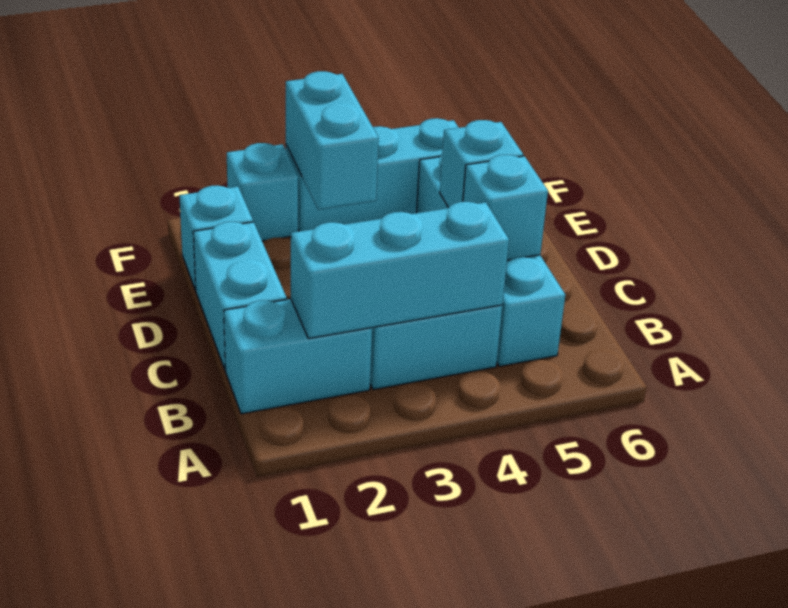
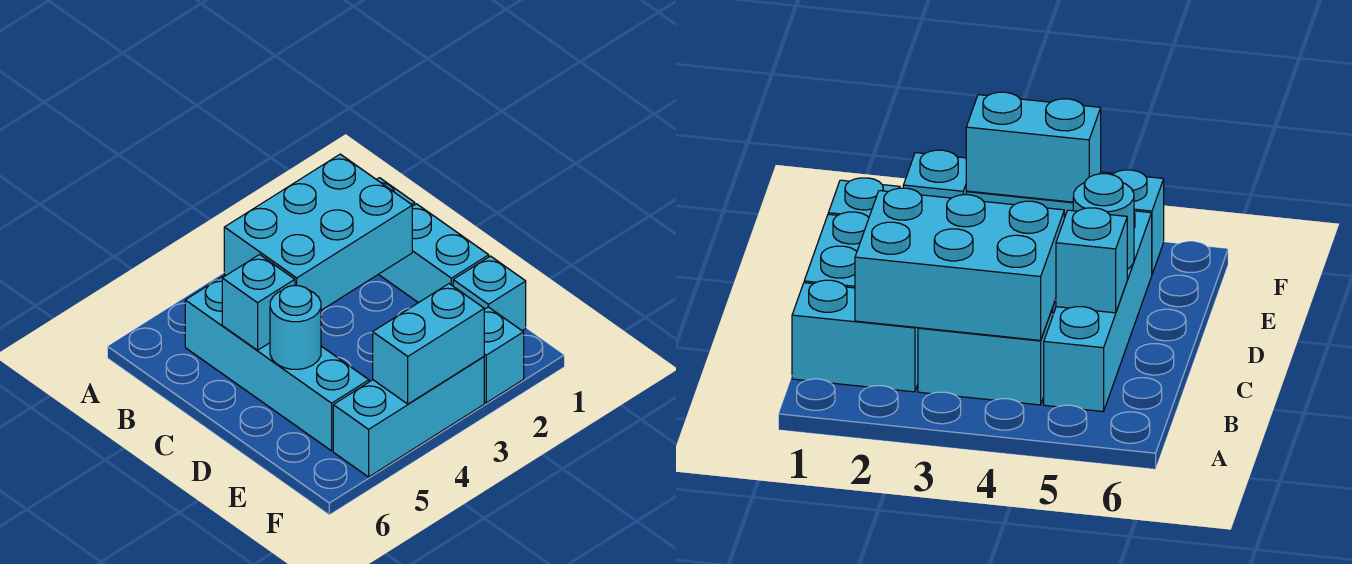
cyan brick B2:B4 level 2 -> cyan brick B2:C4 level 2
cyan brick D5 level 2 -> cyan round brick D5 level 2
cyan brick E3:F3 level 2 -> cyan brick F3:F4 level 2

